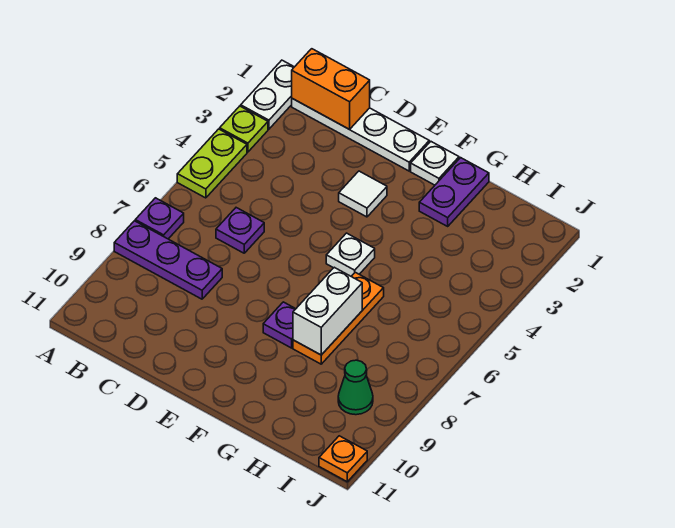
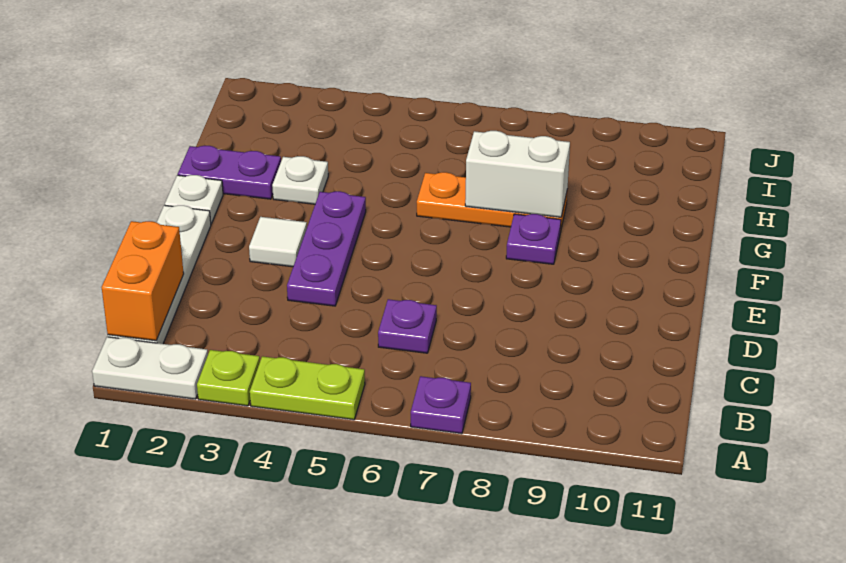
purple plate A8:C8 level 1 -> purple plate D4:F4 level 1
white plate F5 level 1 -> white plate G3 level 1
green cone I9 level 1 -> none
orange plate J11 level 1 -> none

